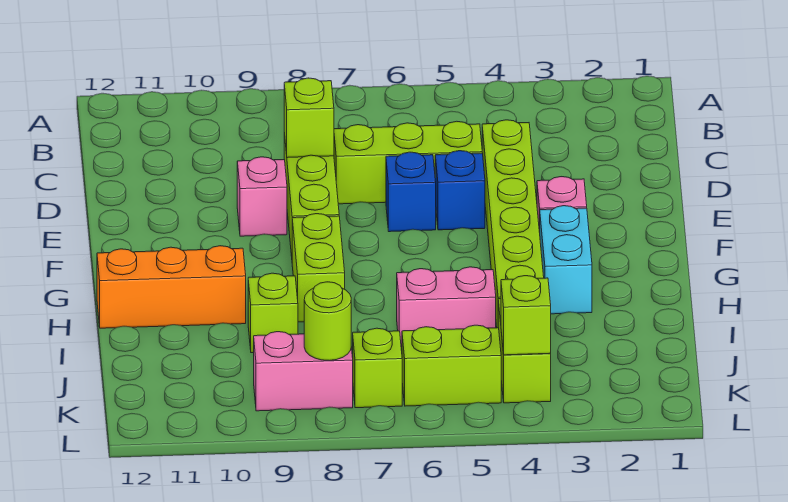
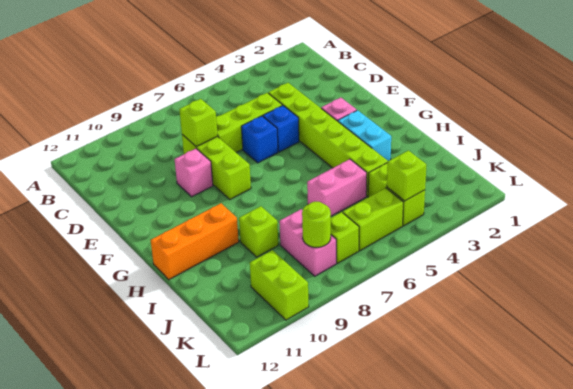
lime brick G8:H8 level 1 -> lime brick K10:L10 level 1
pink brick K8:K9 level 1 -> pink brick J8:K8 level 1

